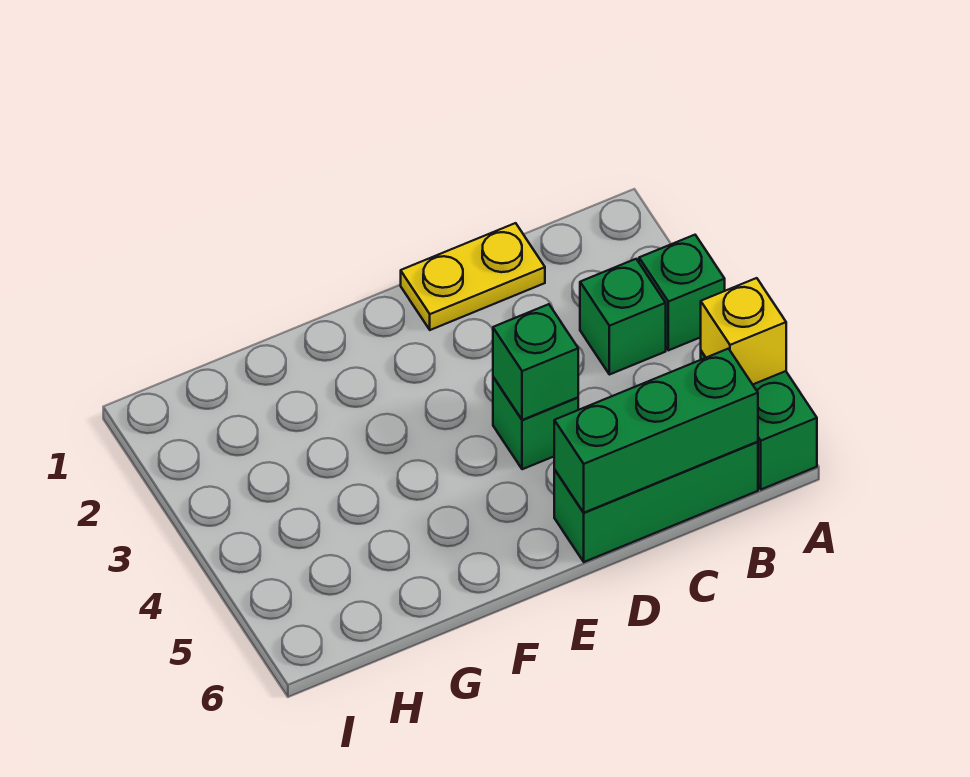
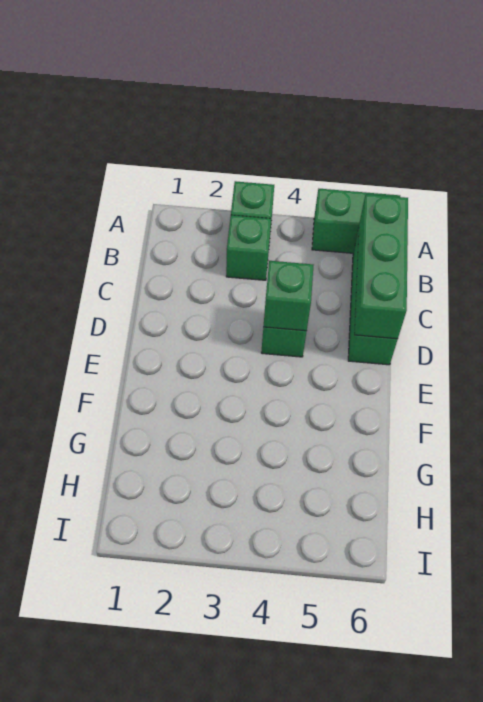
yellow brick A5 level 2 -> none
yellow plate C1:D1 level 1 -> none

